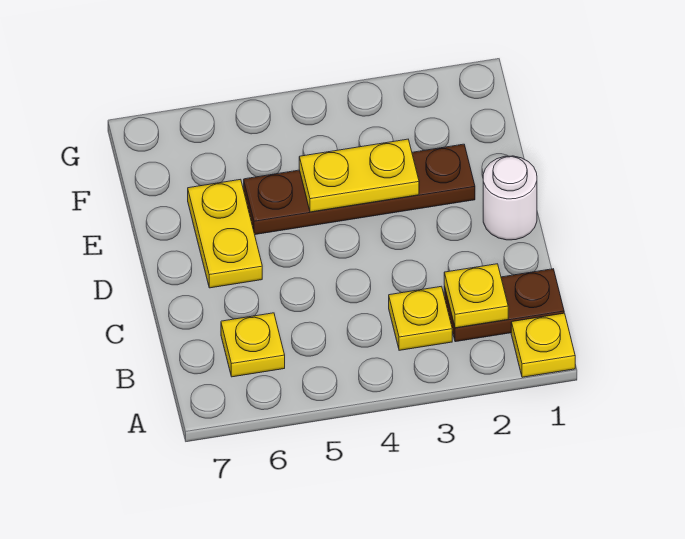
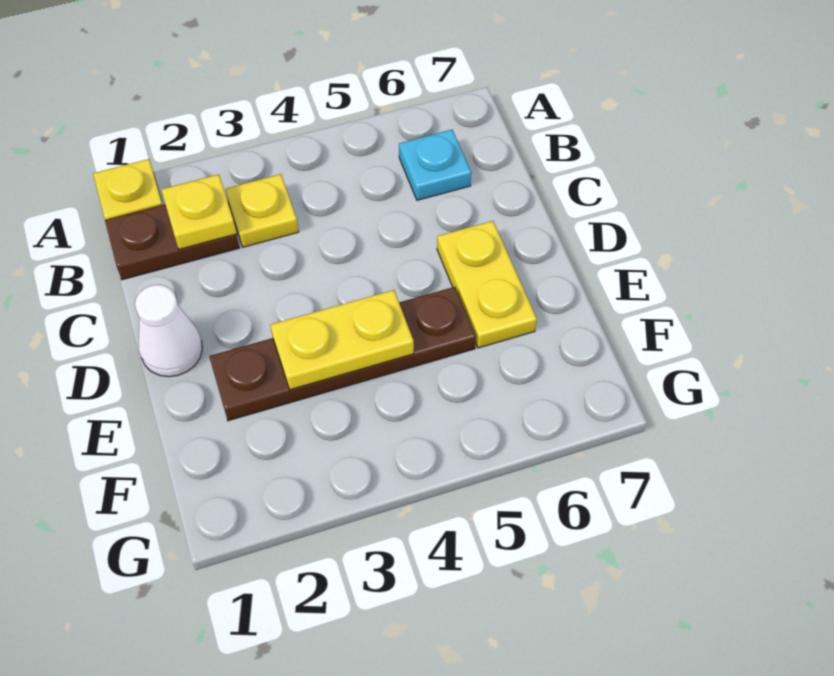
yellow plate B6 level 1 -> cyan plate B6 level 1
white round brick D1 level 1 -> white cone D1 level 1

